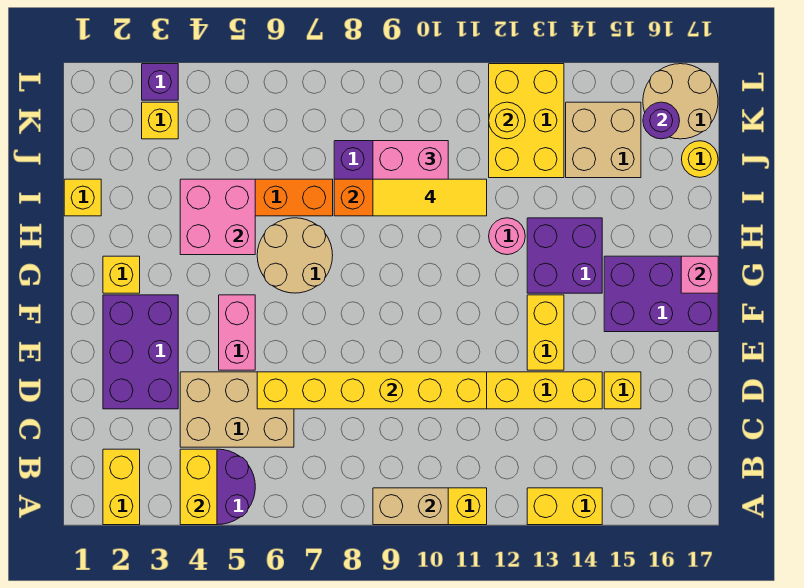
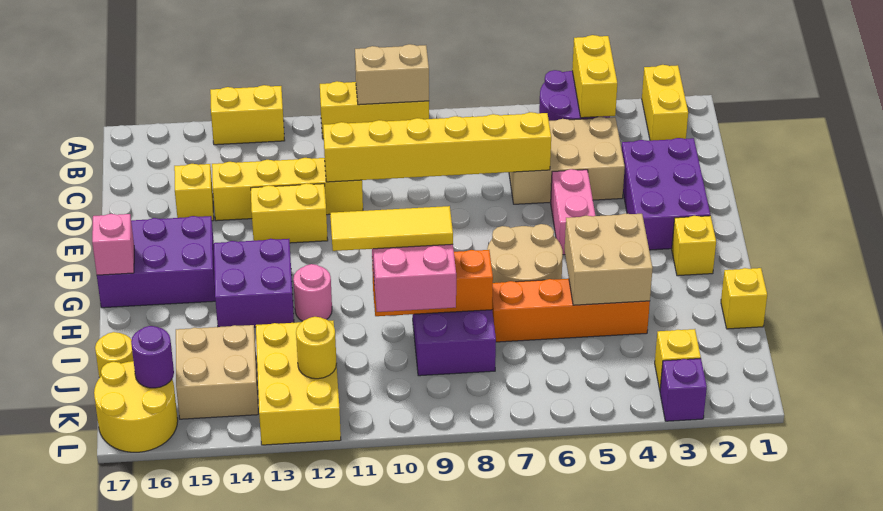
yellow brick E13:F13 level 1 -> yellow brick E12:E13 level 1
pink brick H4:I5 level 2 -> tan brick H4:I5 level 2
tan round brick K16:L17 level 1 -> yellow round brick K16:L17 level 1

